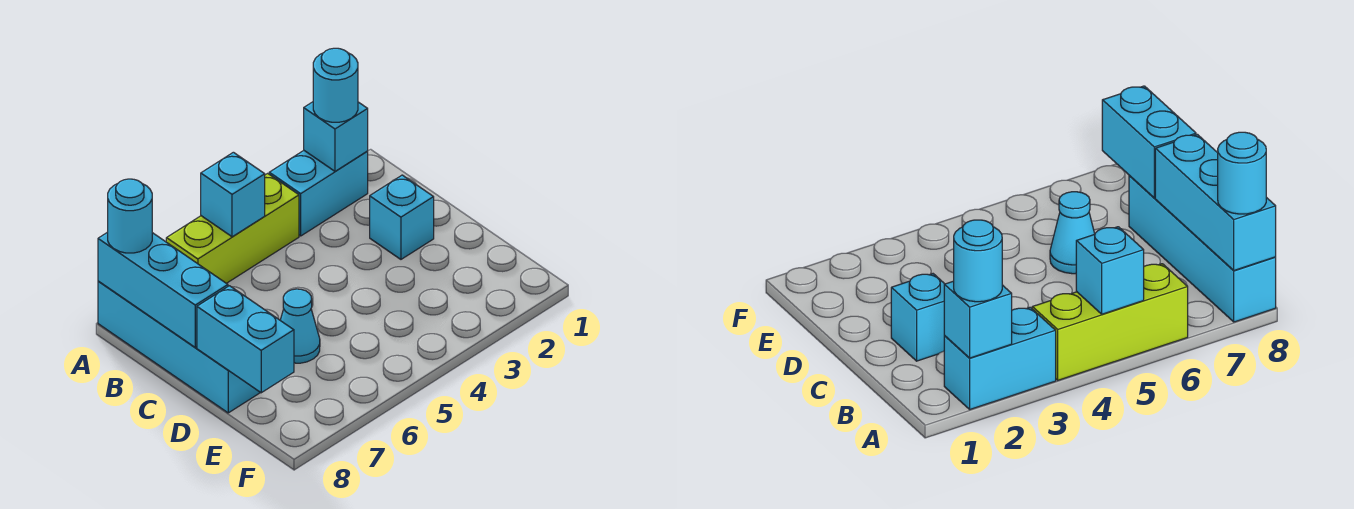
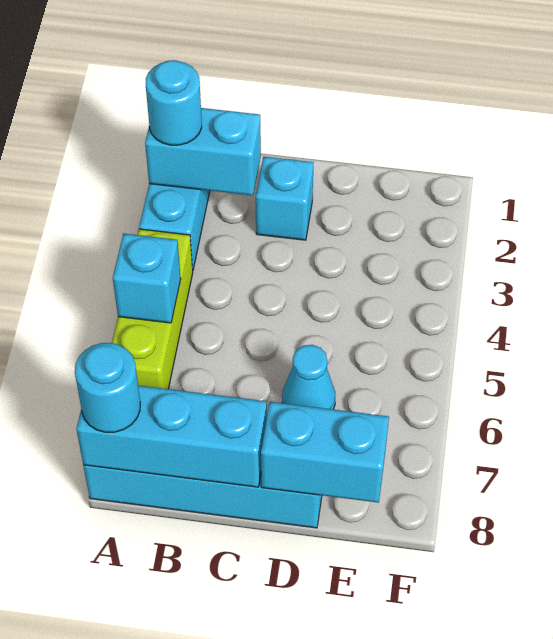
cyan brick A2 level 2 -> cyan brick A2:B2 level 2

